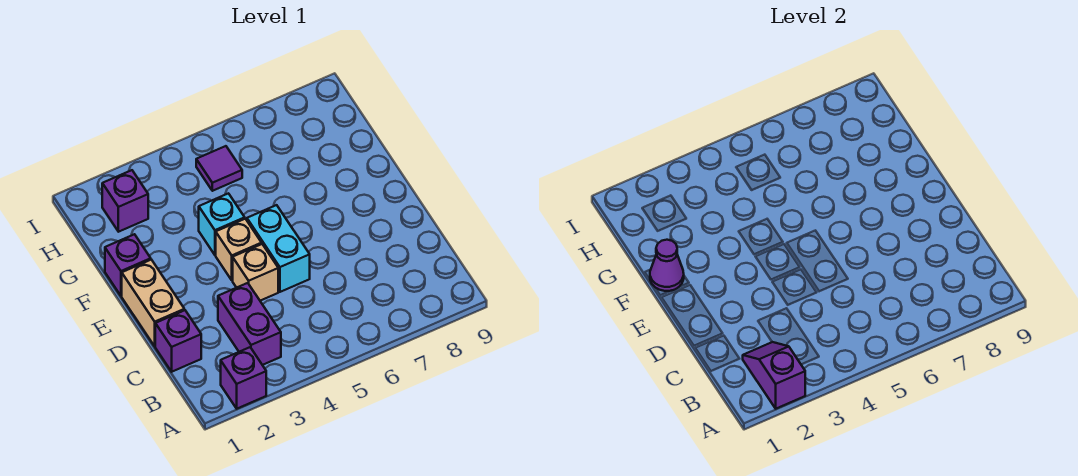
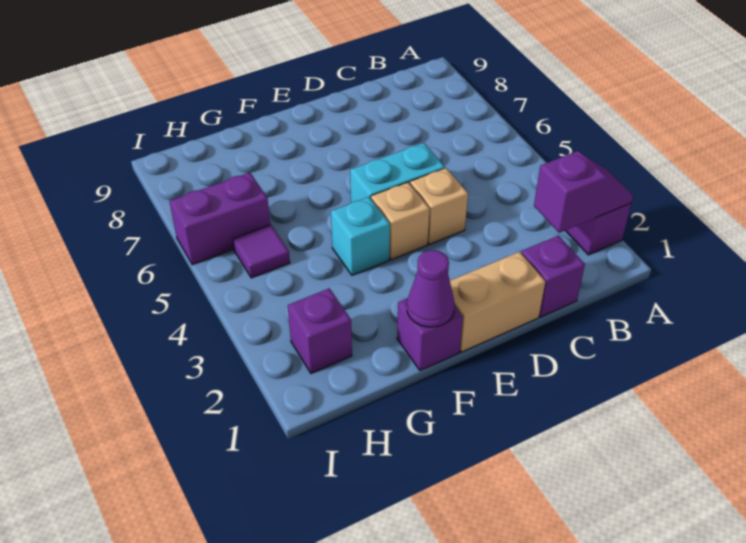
purple slope A2:B2 level 2 top A -> purple slope A2:B2 level 2 top B
purple brick B3:C3 level 1 -> purple brick H6:I6 level 1

